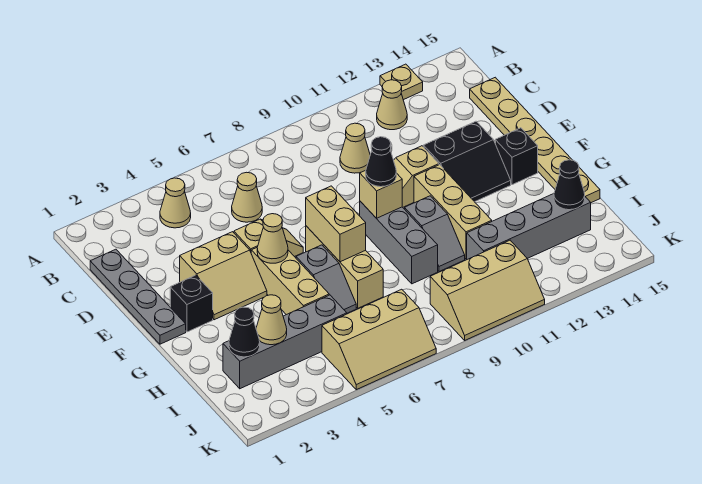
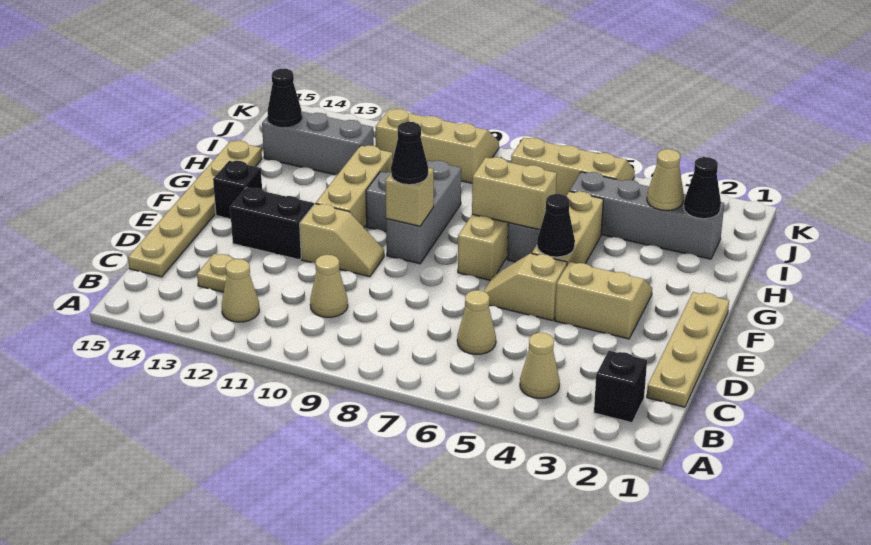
tan plate A13 level 1 -> tan plate C13 level 1
grey plate C1:F1 level 1 -> tan plate C1:F1 level 1
black brick F2 level 1 -> black brick B2 level 1
tan cone F5 level 2 -> black cone F5 level 2
tan brick F7:G7 level 2 -> tan brick G6:G7 level 2
grey brick I11:I14 level 1 -> grey brick I12:I14 level 1

